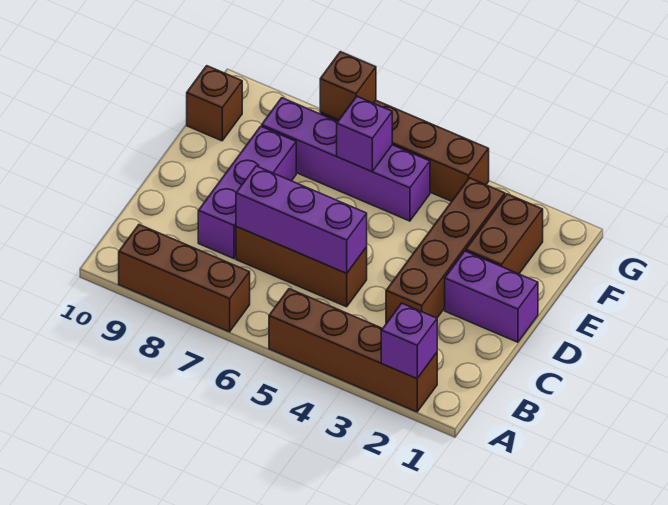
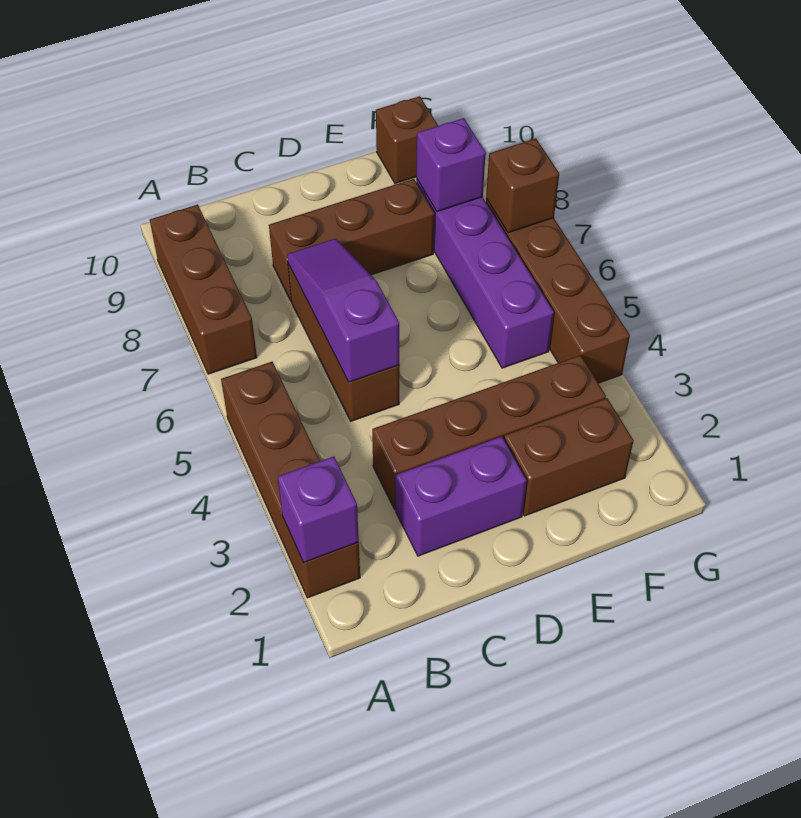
purple brick C5:C7 level 2 -> purple slope C5:C7 level 2 top 5
purple brick C8:E8 level 1 -> brown brick C8:E8 level 1
purple brick D1:D2 level 1 -> purple brick C2:D2 level 1
purple brick F6 level 2 -> purple brick F8 level 2

